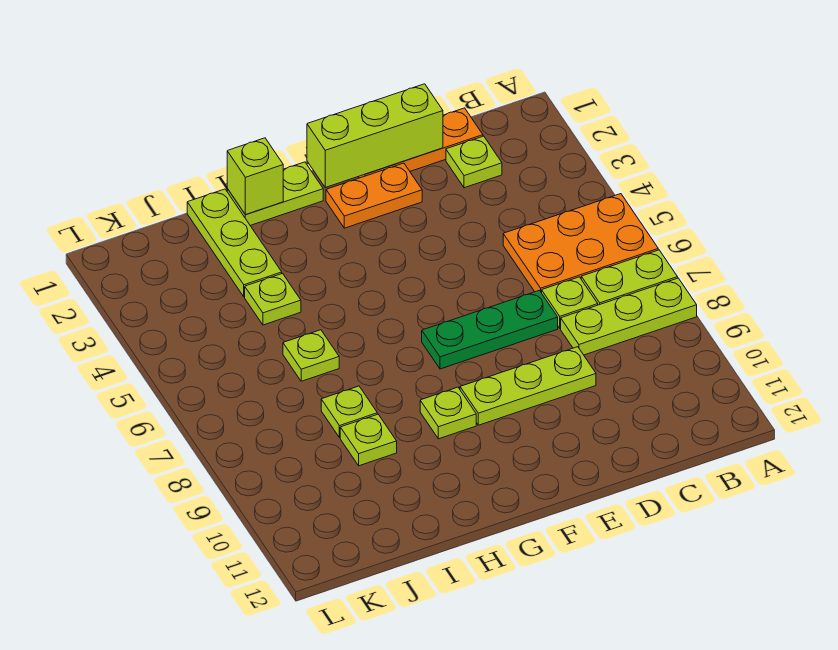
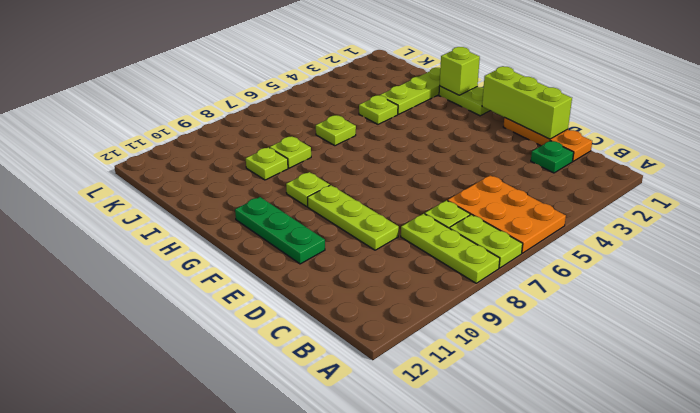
lime plate C2 level 1 -> green plate C2 level 1
green plate D7:F7 level 1 -> green plate E11:G11 level 1
orange plate E2:F2 level 1 -> none

